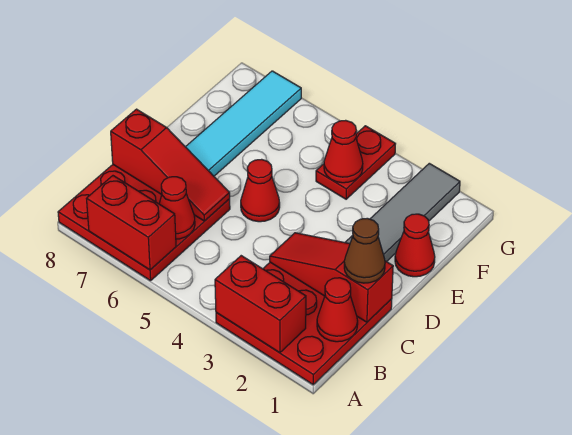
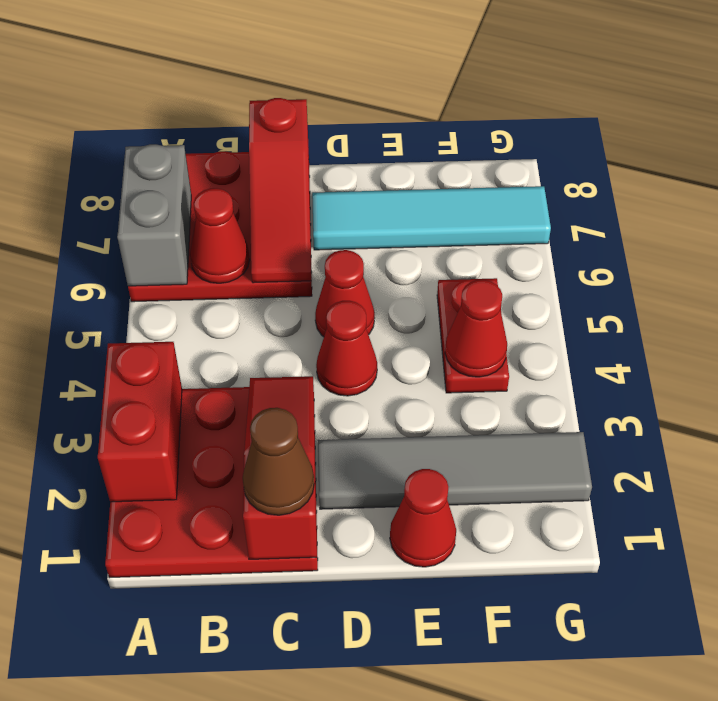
red brick A6:A7 level 2 -> grey brick A6:A7 level 2
red cone B1 level 2 -> red cone D4 level 1
red plate F4:G4 level 1 -> red plate F4:F5 level 1

